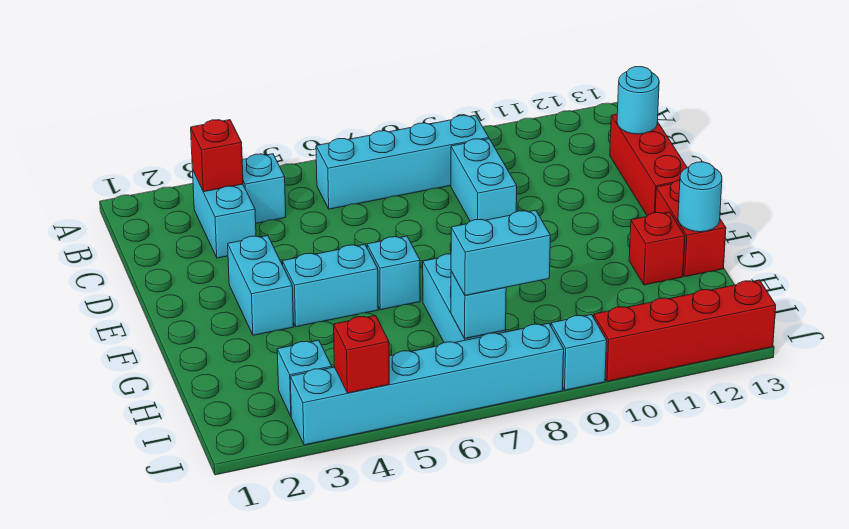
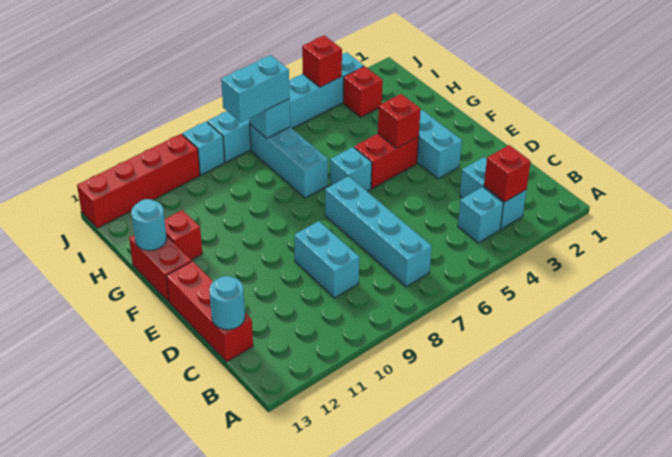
cyan brick B6:B9 level 1 -> cyan brick B7:E7 level 1
cyan brick F4:F5 level 1 -> red brick F4:F5 level 1
none -> red brick F4 level 2
cyan brick I3 level 1 -> red brick I3 level 1

